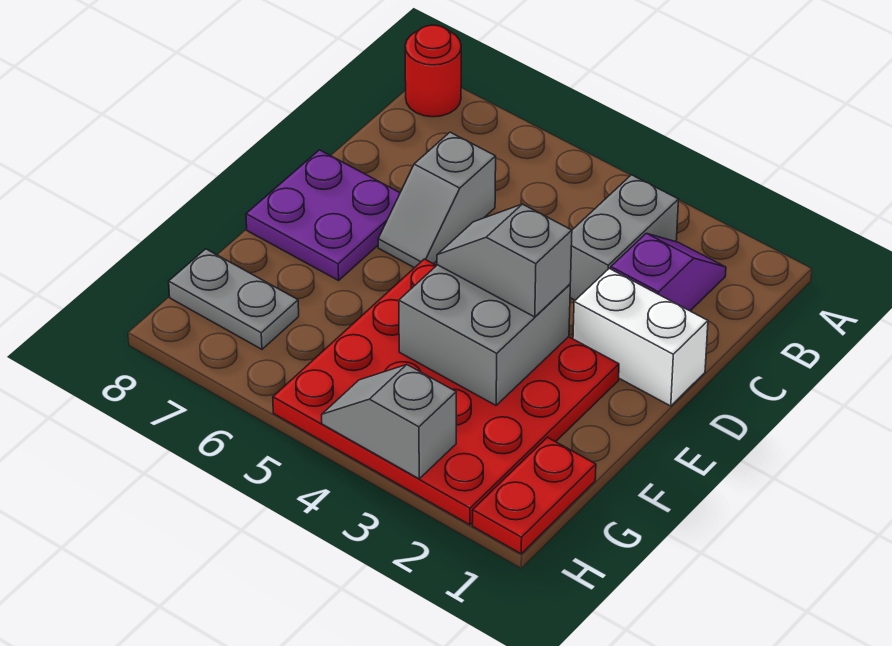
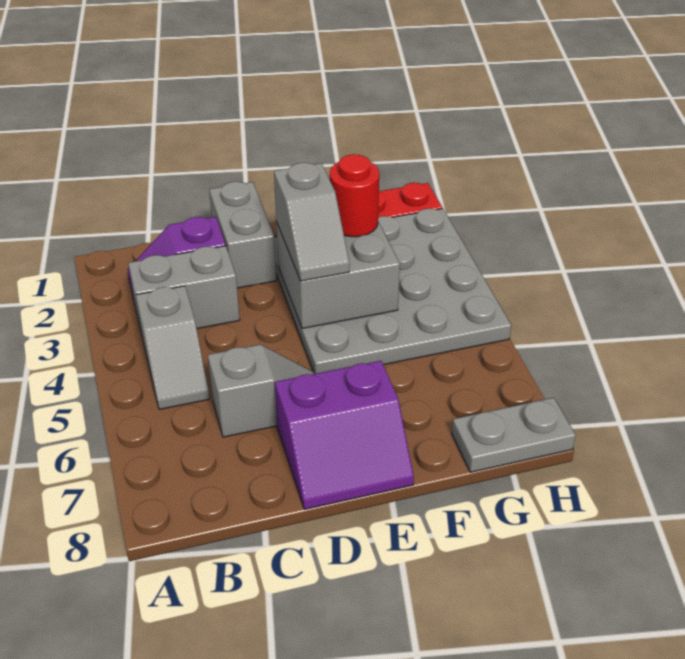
red round brick A8 level 1 -> red round brick F3 level 3
white brick D1:D2 level 1 -> grey brick D1:D2 level 1
purple plate D7:E8 level 1 -> purple slope D7:E8 level 1 top 7
red plate E2:H5 level 1 -> grey plate E2:H5 level 1
grey plate G7:G8 level 1 -> grey plate G8:H8 level 1
grey slope H3:H4 level 2 top 3 -> grey slope B4:B5 level 1 top 4

